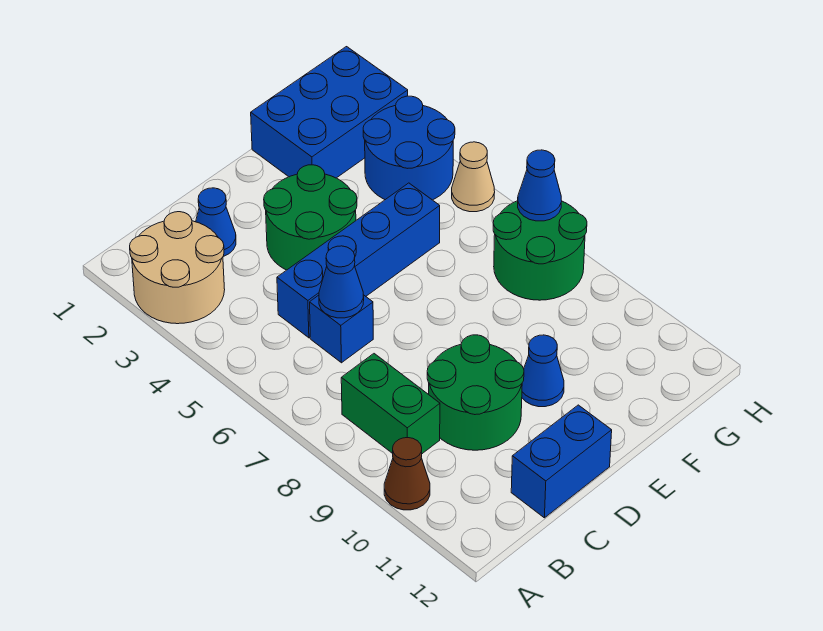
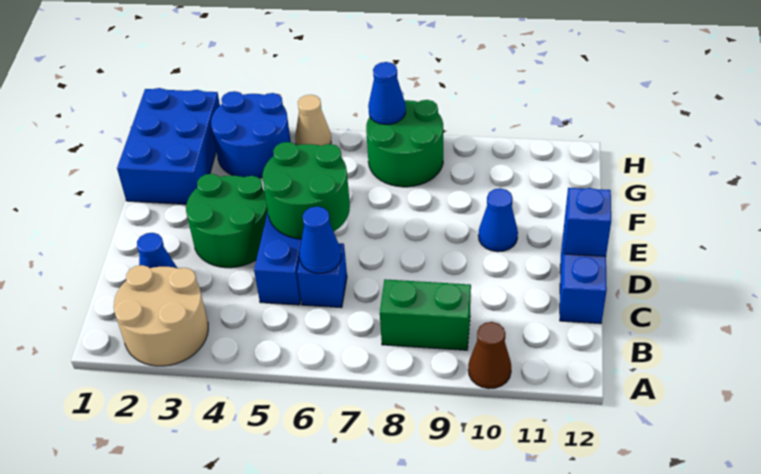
green round brick C9:D10 level 1 -> green round brick D5:E6 level 2
none -> blue brick D12 level 2

